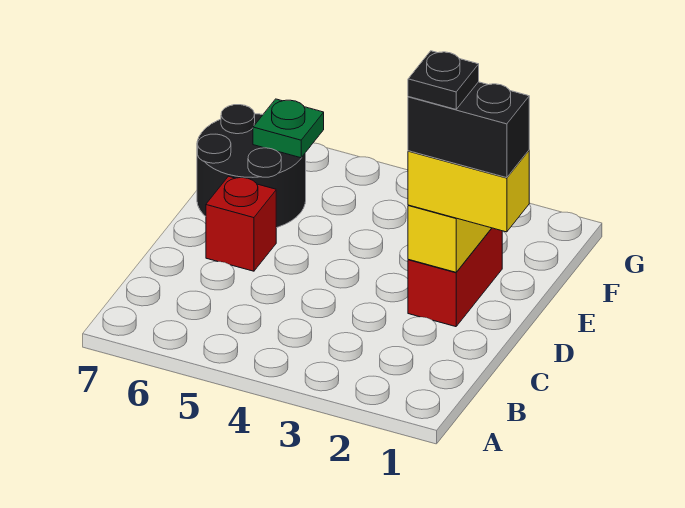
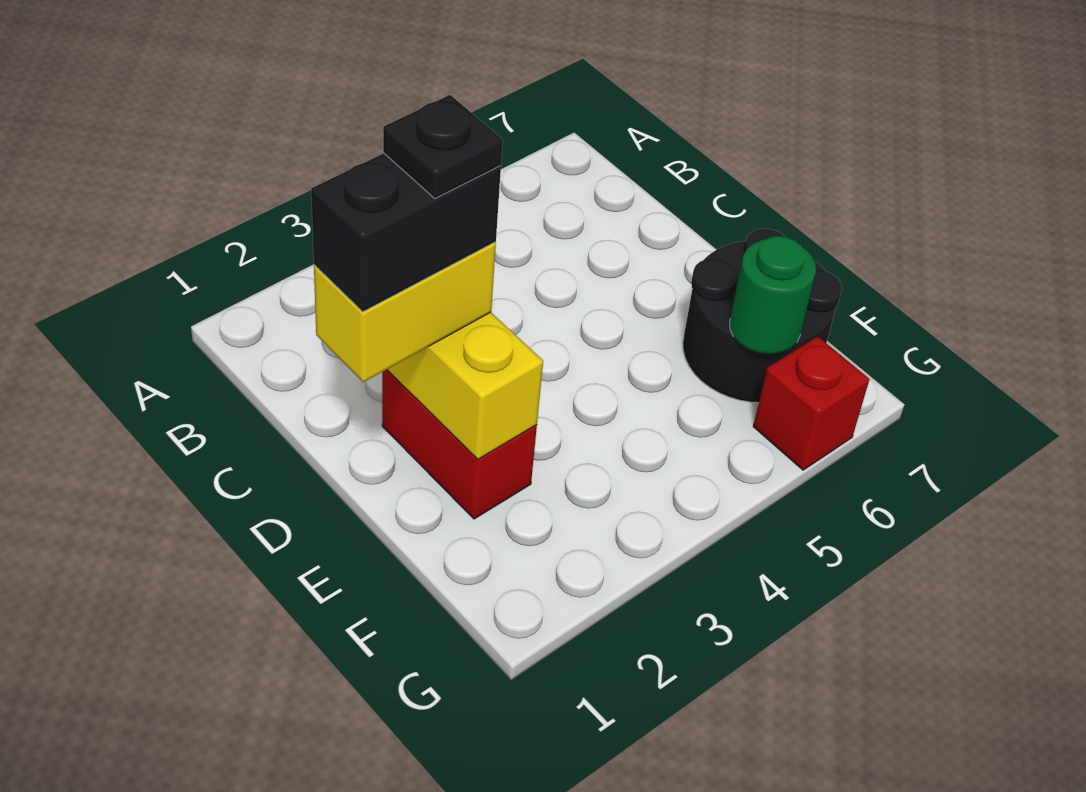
red brick D6 level 1 -> red brick G6 level 1
green plate F6 level 2 -> green round brick F6 level 2

